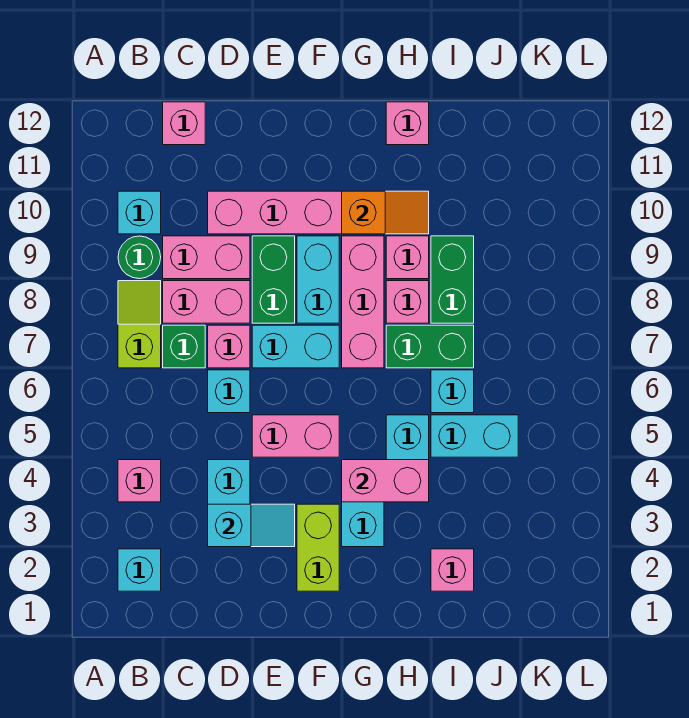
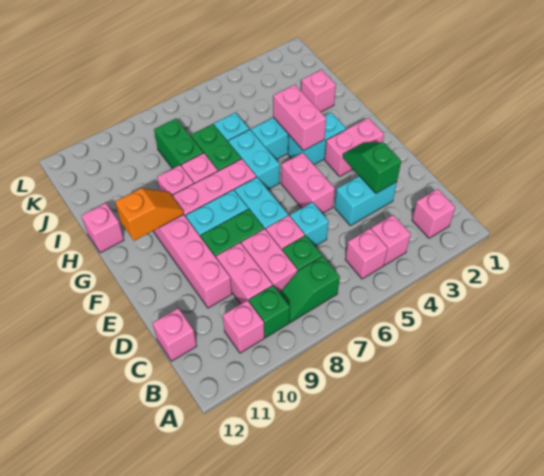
cyan brick B2 level 1 -> pink brick B2 level 1
none -> pink brick B5 level 1
lime slope B7:B8 level 1 top 7 -> green slope B7:B8 level 1 top 7
green round brick B9 level 1 -> green brick B9 level 1
cyan brick B10 level 1 -> pink brick B10 level 1
cyan slope D3:E3 level 2 top D -> green slope D3:E3 level 2 top D
lime brick F2:F3 level 1 -> pink brick F2:F3 level 1
orange slope G10:H10 level 2 top G -> orange slope G10:G11 level 2 top 11
cyan brick I5:J5 level 1 -> cyan brick G6:H6 level 1
green brick I8:I9 level 1 -> green brick I8:J8 level 1

